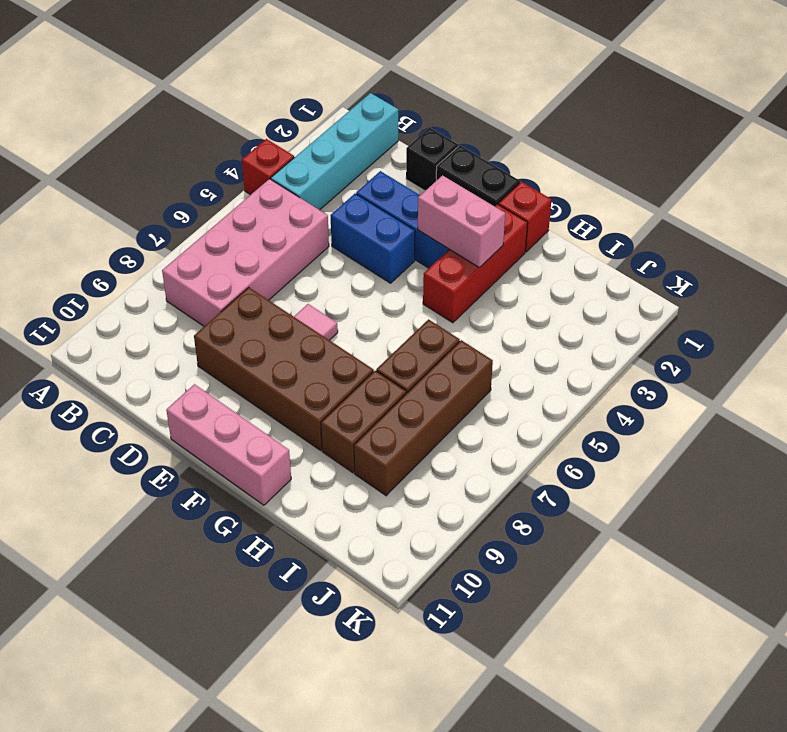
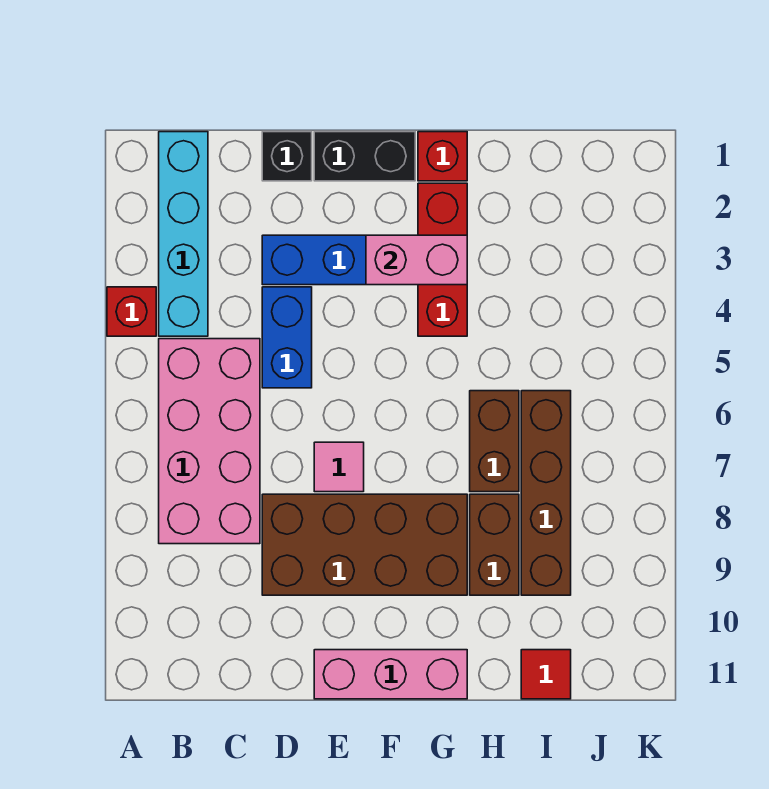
blue brick D4:E4 level 1 -> blue brick D4:D5 level 1
none -> red tile I11 level 1

